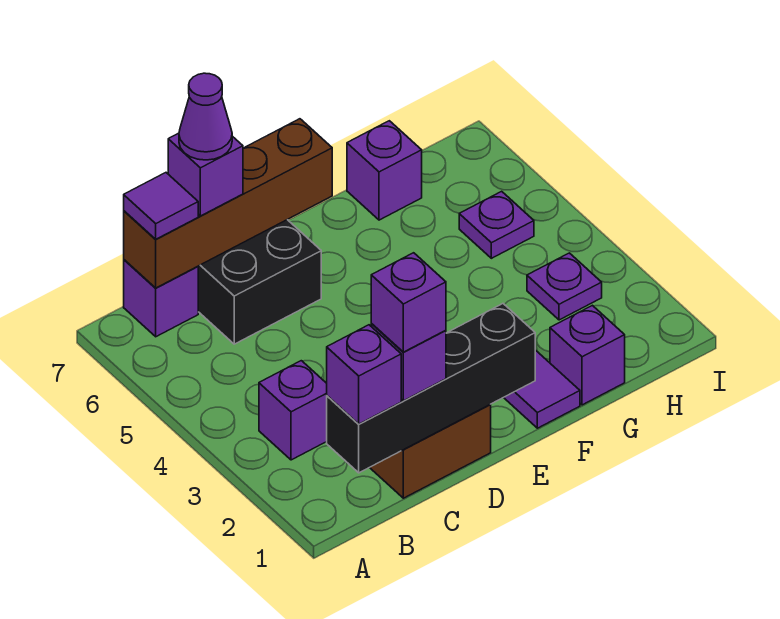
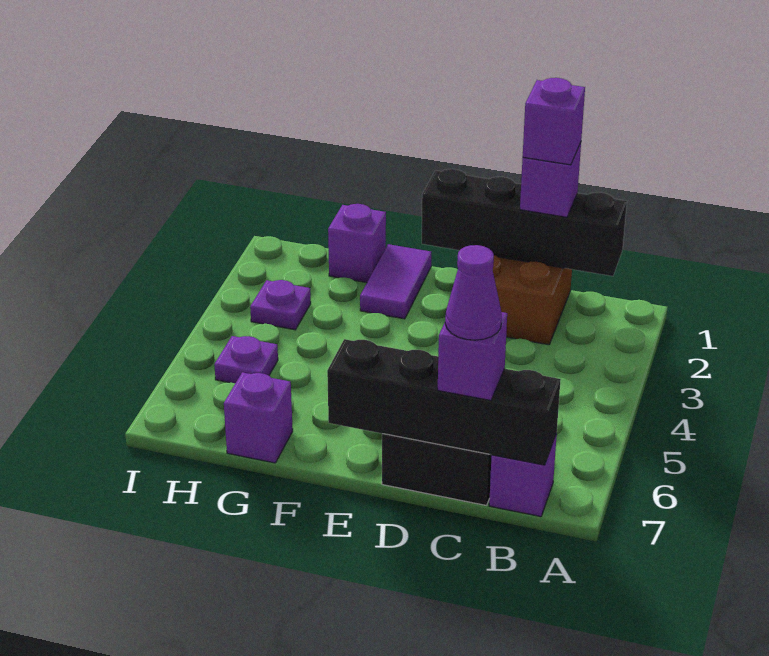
purple brick B1 level 3 -> none
purple brick B3 level 1 -> none
brown brick B7:E7 level 2 -> black brick B7:E7 level 2
purple tile B7 level 3 -> none

